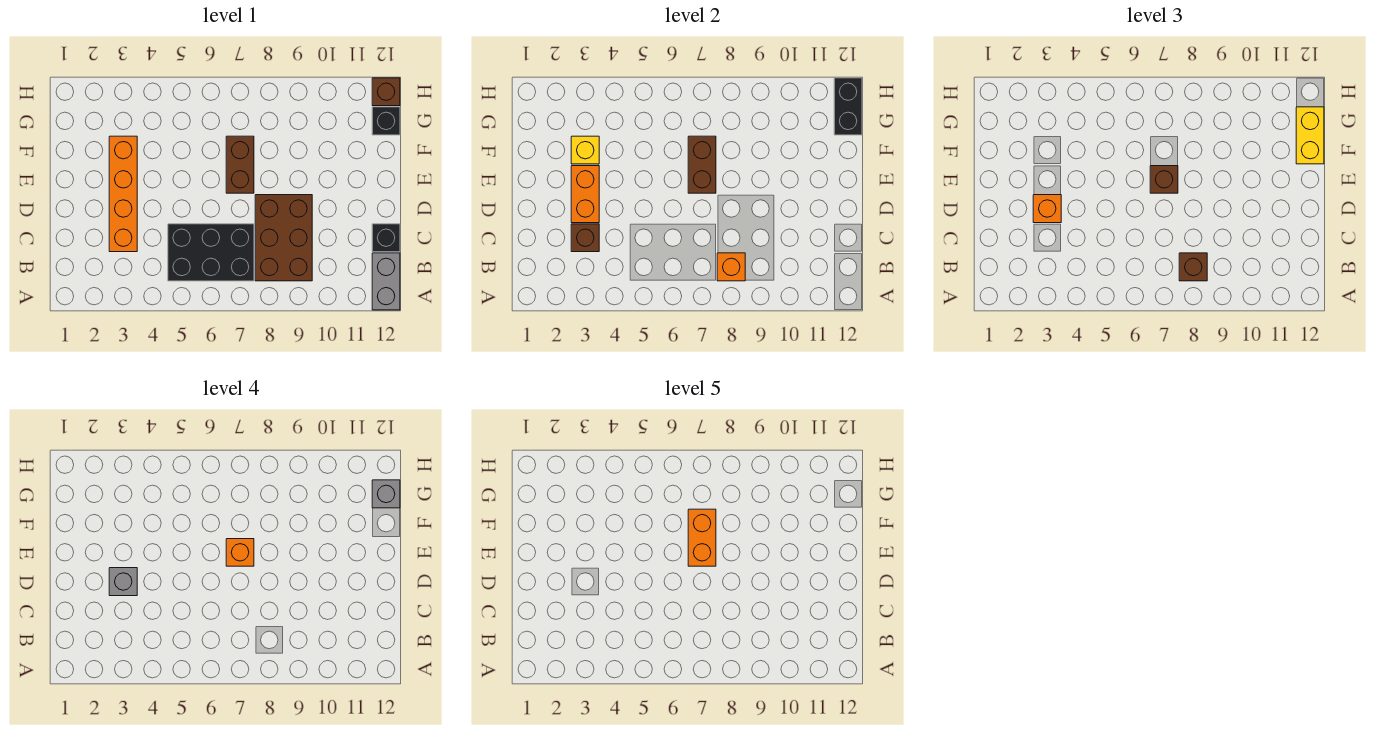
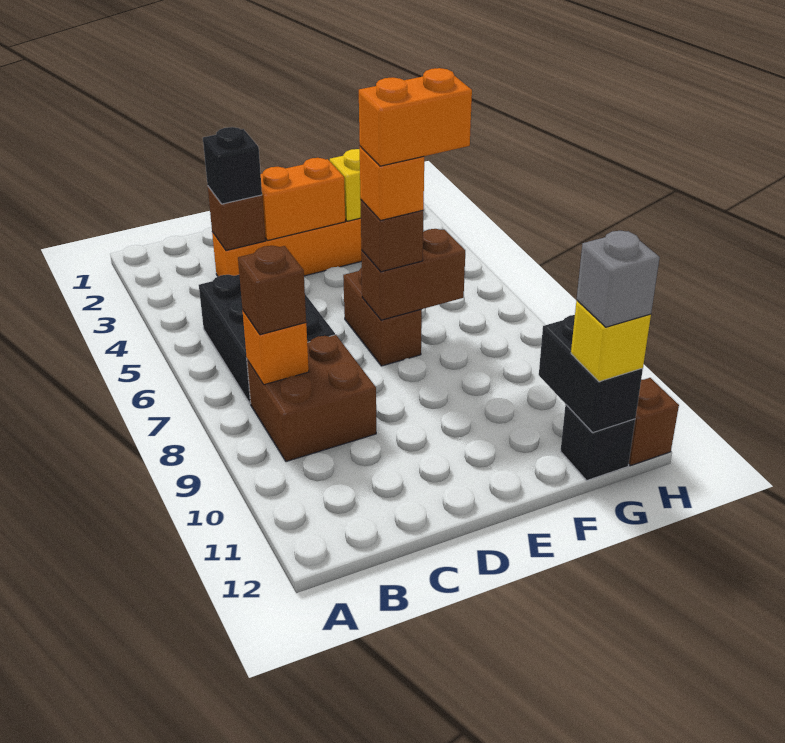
grey brick A12:B12 level 1 -> none
brown brick B8:D9 level 1 -> brown brick B8:C9 level 1
black brick C12 level 1 -> black brick C3 level 3
orange brick D3 level 3 -> none
grey brick D3 level 4 -> none
brown brick E7:F7 level 1 -> brown brick E6:E7 level 1
yellow brick F12:G12 level 3 -> yellow brick G12 level 3
black brick G12:H12 level 2 -> black brick G11:G12 level 2

